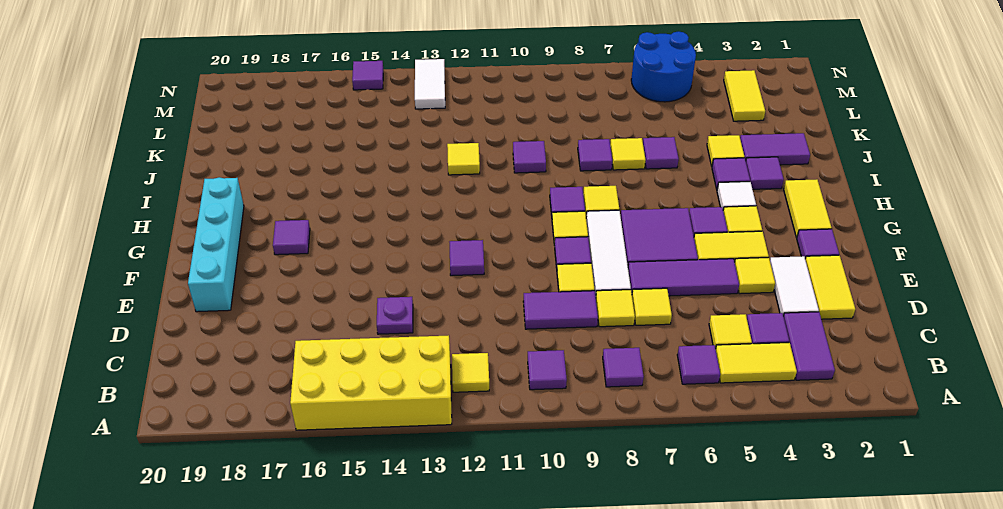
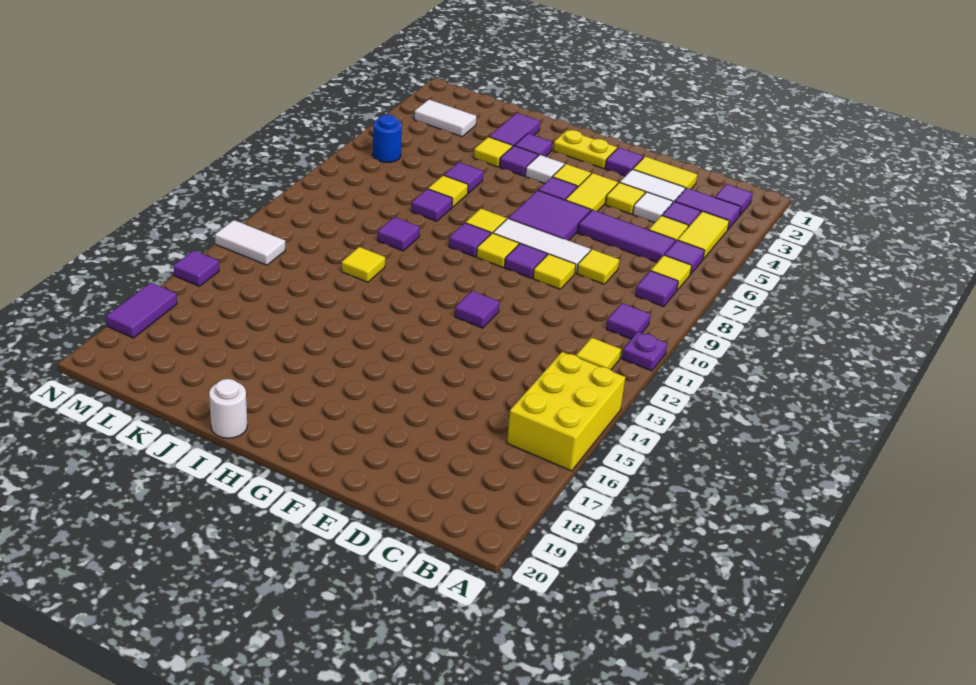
yellow brick A13:B16 level 1 -> yellow brick A14:B16 level 1
none -> white tile D4 level 1
yellow tile D7 level 1 -> yellow tile B7 level 1
purple tile D9:D10 level 1 -> purple tile N17:N18 level 1
purple plate D14 level 1 -> purple plate A11 level 1
purple tile E5:E7 level 1 -> purple tile C6:E6 level 1
cyan brick E19:H19 level 1 -> none
yellow tile G2:H2 level 1 -> yellow plate G2:H2 level 1
purple tile G17 level 1 -> purple tile B2 level 1
none -> white round brick I20 level 1
yellow tile L3:M3 level 1 -> white tile L3:M3 level 1
blue round brick M5:N6 level 1 -> blue round brick M6 level 1

